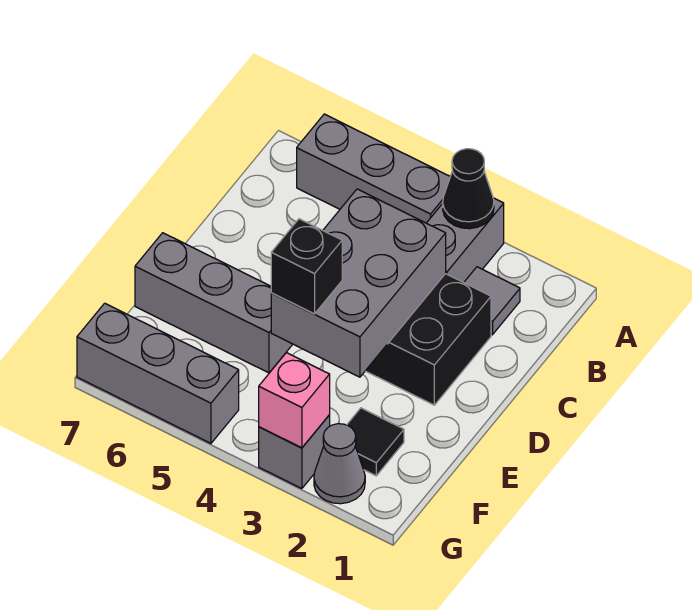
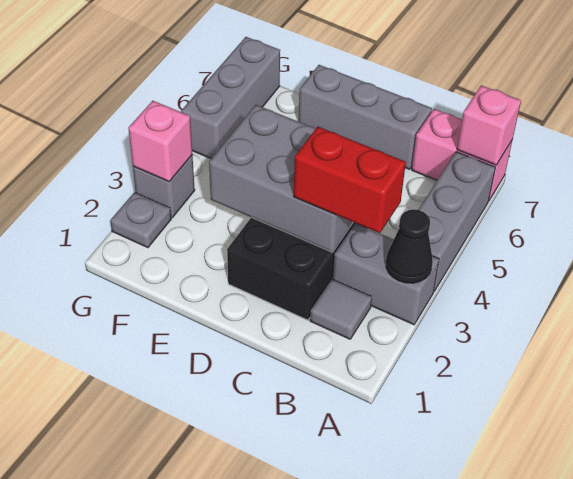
none -> pink brick A7:B7 level 1
none -> pink brick A7 level 2
none -> red brick B3:C3 level 3
black brick E4 level 3 -> none
grey brick E5:E7 level 1 -> grey brick C7:E7 level 1
black tile F2 level 1 -> none
grey cone G2 level 1 -> grey plate G2 level 1

